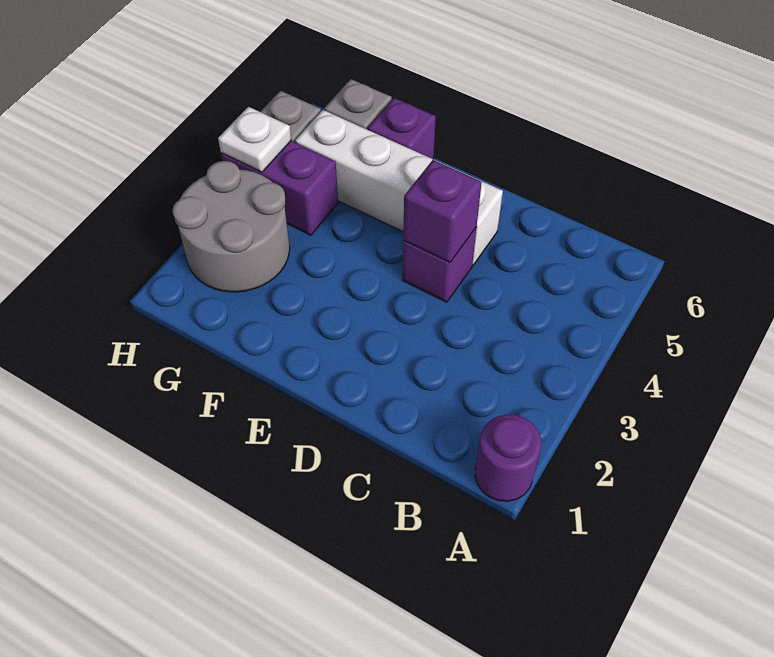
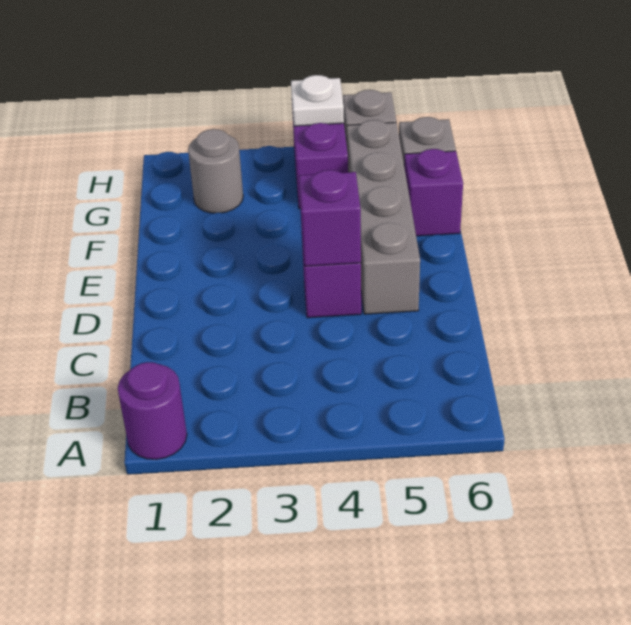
white brick D5:G5 level 1 -> grey brick D5:G5 level 1
grey round brick G2:H3 level 1 -> grey round brick G2 level 1

